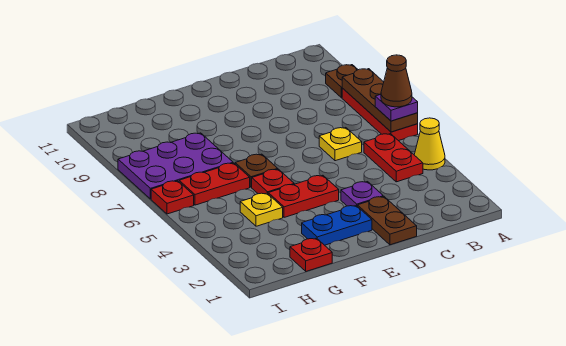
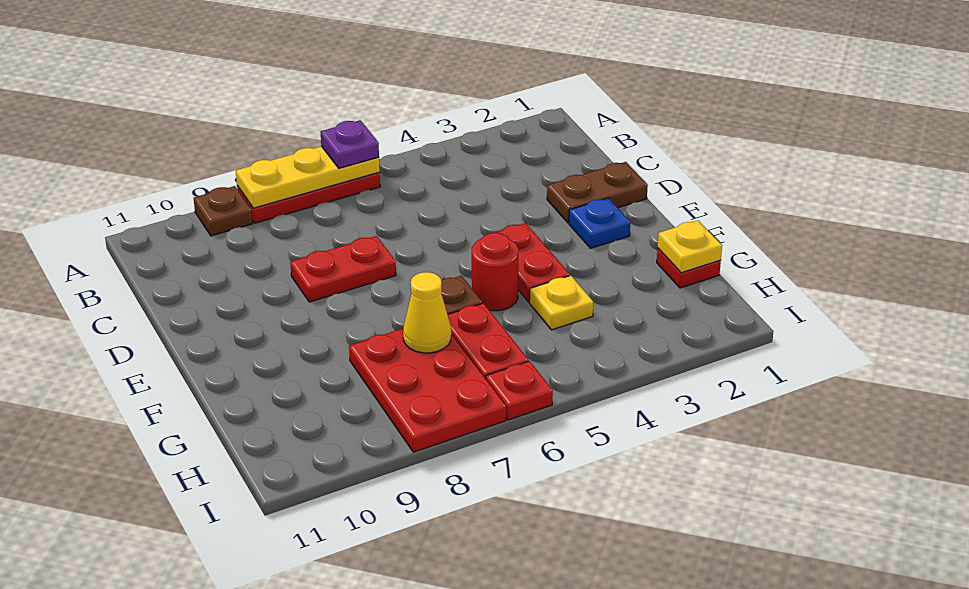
yellow cone A4 level 1 -> yellow cone G7 level 2
brown plate A6:A8 level 2 -> yellow plate A6:A8 level 2
brown cone A6 level 4 -> none
red plate B4:B5 level 1 -> red plate D7:D8 level 1
yellow plate C6 level 1 -> yellow plate G1 level 2
purple plate D3 level 1 -> none
blue plate E2:F2 level 1 -> blue plate E2 level 1
red plate F5 level 1 -> red round brick F5 level 1
purple plate G7:I8 level 1 -> red plate G7:I8 level 1

